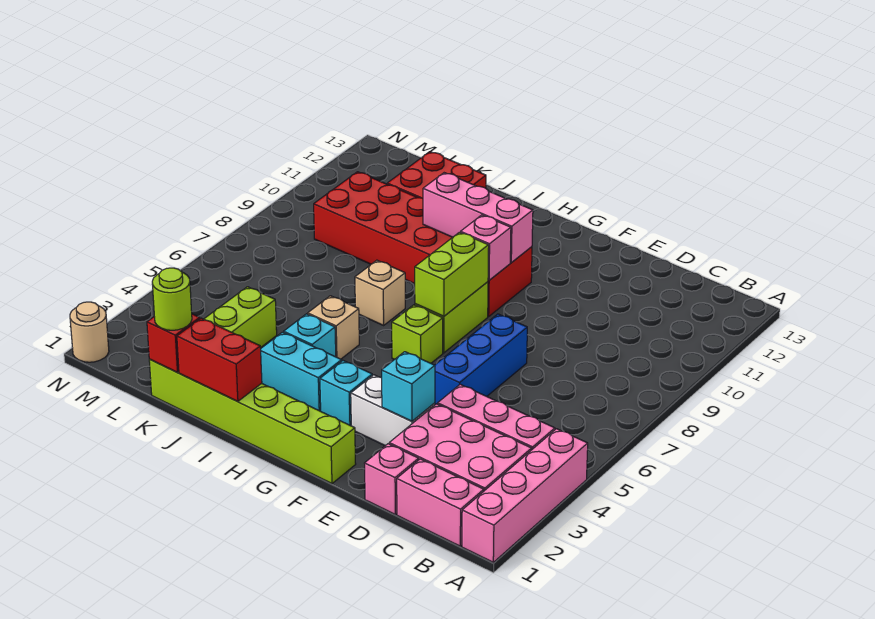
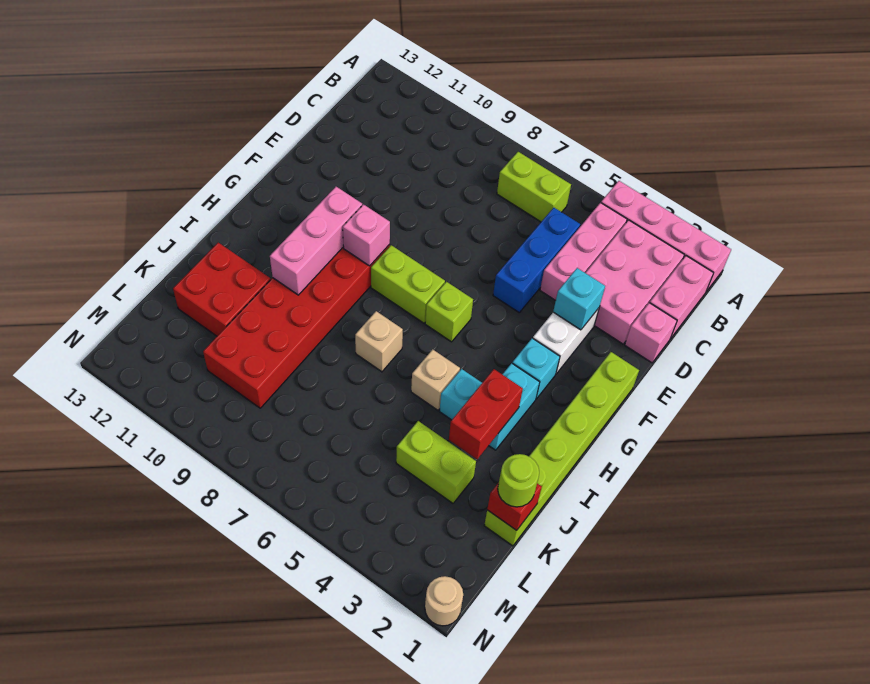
blue brick E5:E7 level 1 -> blue brick C5:E5 level 1
lime brick G7:G8 level 2 -> lime brick B6:B7 level 1
red brick I1:J1 level 2 -> red brick I3:J3 level 2

